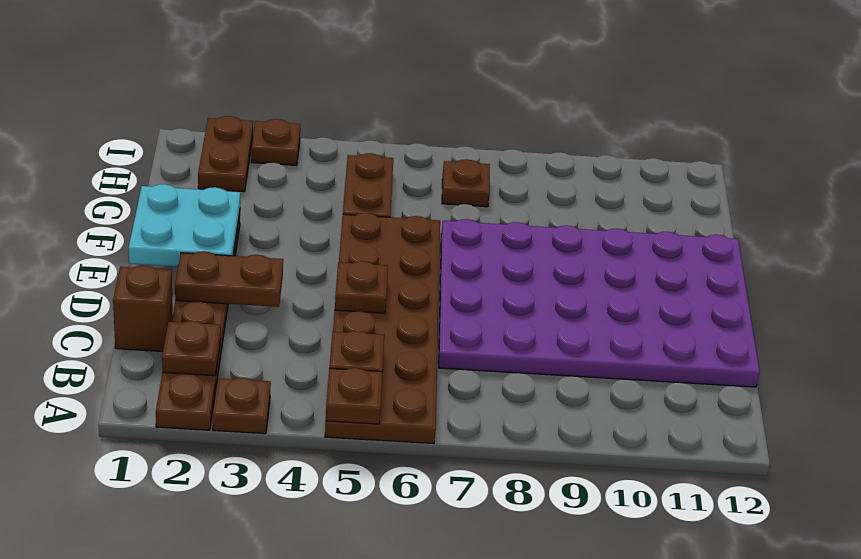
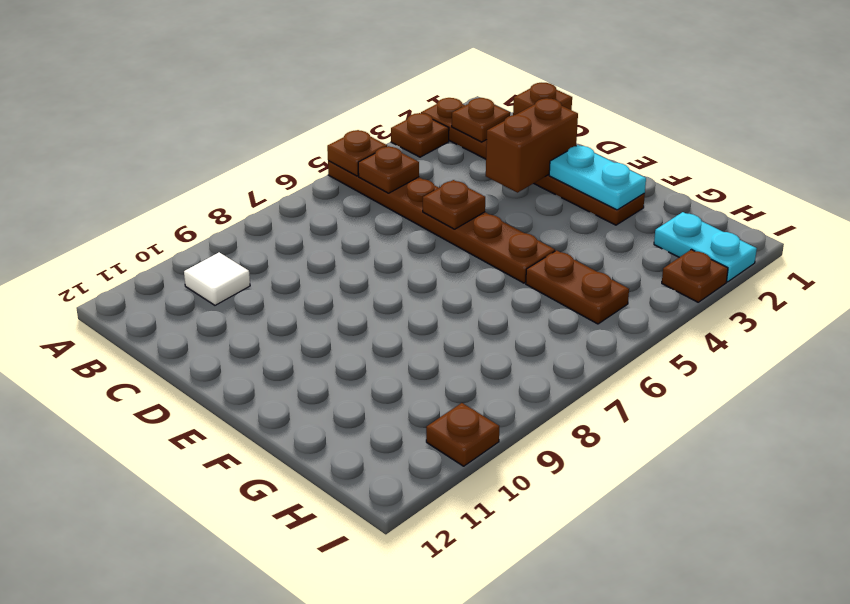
brown plate A5:F6 level 1 -> brown plate A5:F5 level 1
none -> white tile B10 level 1
purple plate C7:F12 level 1 -> none
brown plate D2:D3 level 2 -> brown brick D2:D3 level 2
cyan plate E1:F2 level 2 -> cyan plate E2:F2 level 2
brown plate H2:I2 level 1 -> cyan plate H2:I2 level 1
brown plate H7 level 1 -> brown plate I10 level 1

